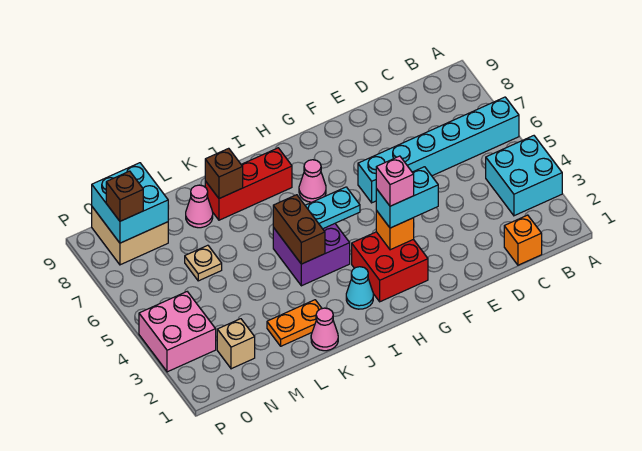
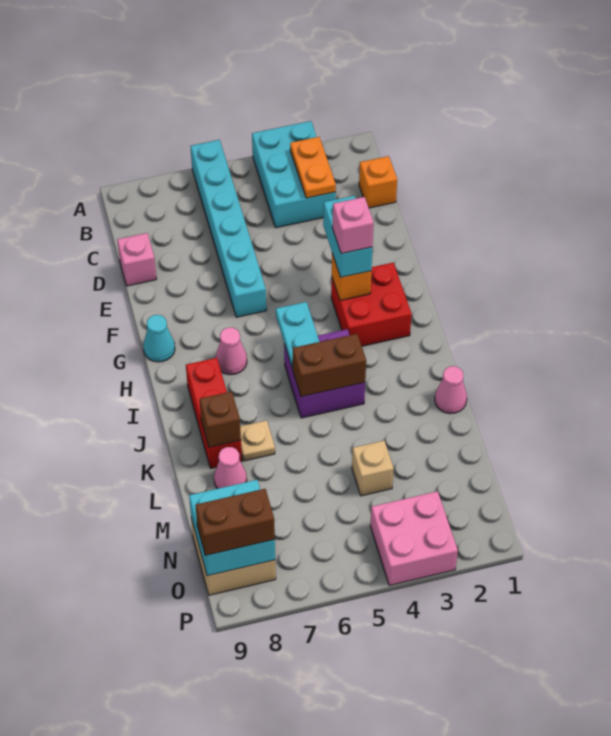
cyan brick A3:B4 level 1 -> cyan brick A3:C4 level 1
none -> pink brick D9 level 1
cyan cone I2 level 1 -> cyan cone G9 level 1
orange plate K2:L2 level 1 -> orange plate B3:C3 level 2
tan plate M6 level 1 -> tan plate K7 level 1
tan brick N2 level 1 -> tan brick M4 level 1
brown brick O8 level 3 -> brown brick O8:O9 level 3

